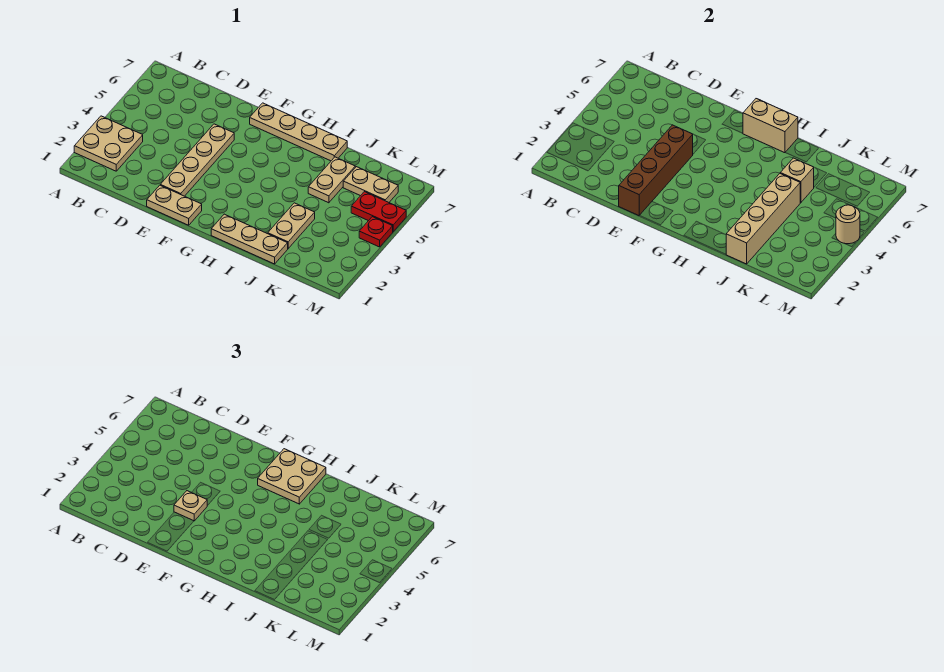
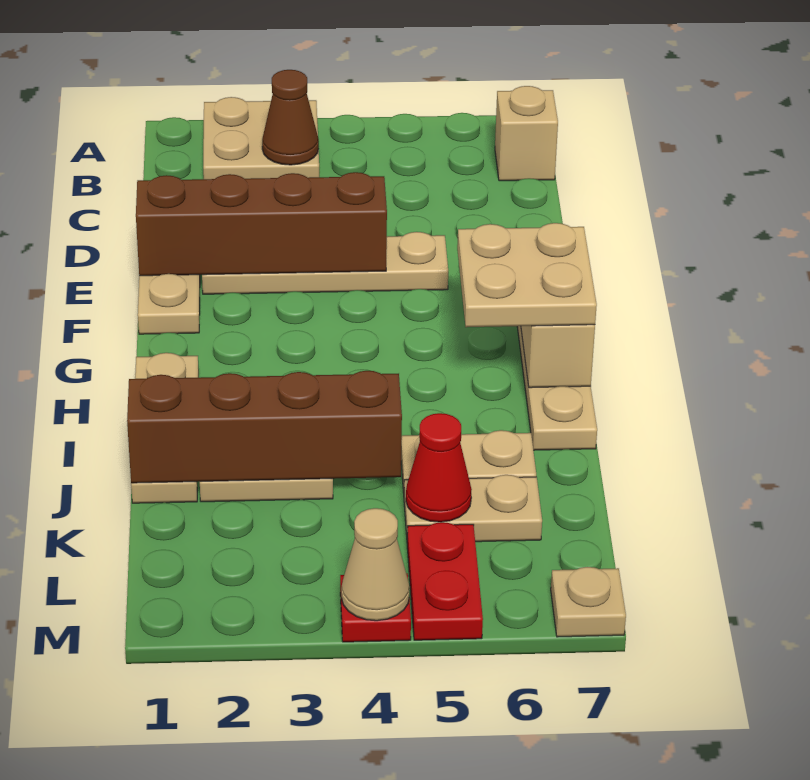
none -> brown cone B3 level 2
tan plate E3 level 3 -> tan plate M7 level 1
tan brick J1:J4 level 2 -> brown brick J1:J4 level 2
tan brick J5 level 2 -> tan brick B7 level 1
none -> red cone K5 level 2
tan plate K6:L6 level 1 -> tan plate K5:K6 level 1
tan round brick M4 level 2 -> tan cone M4 level 2

